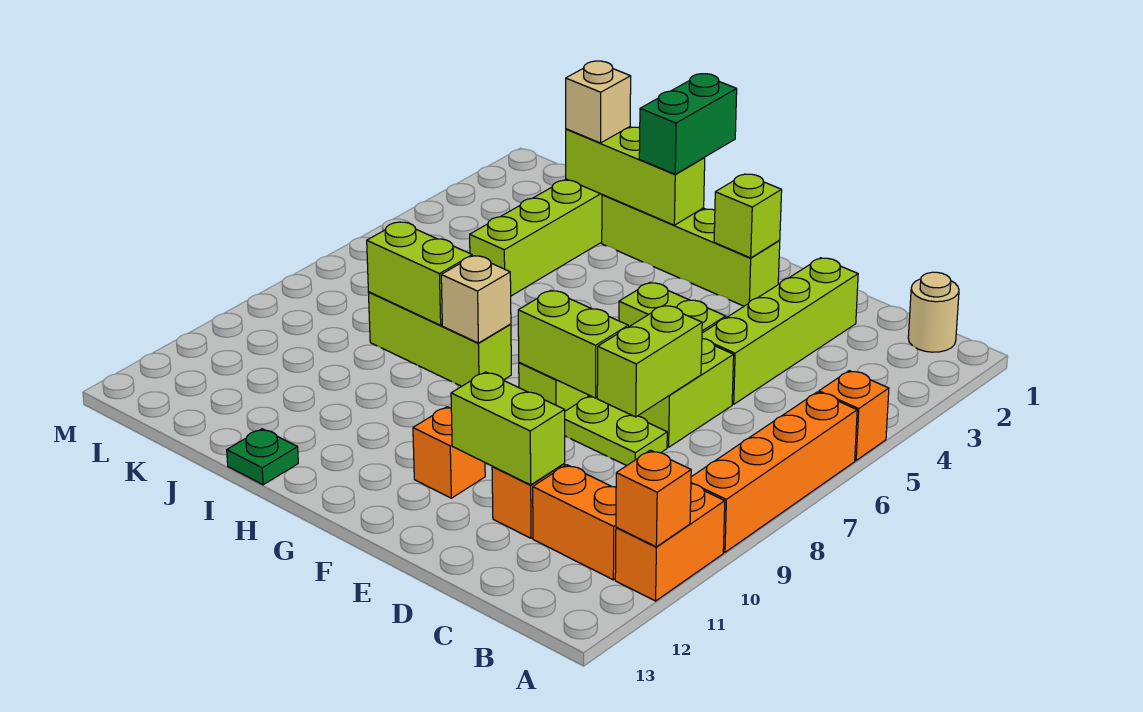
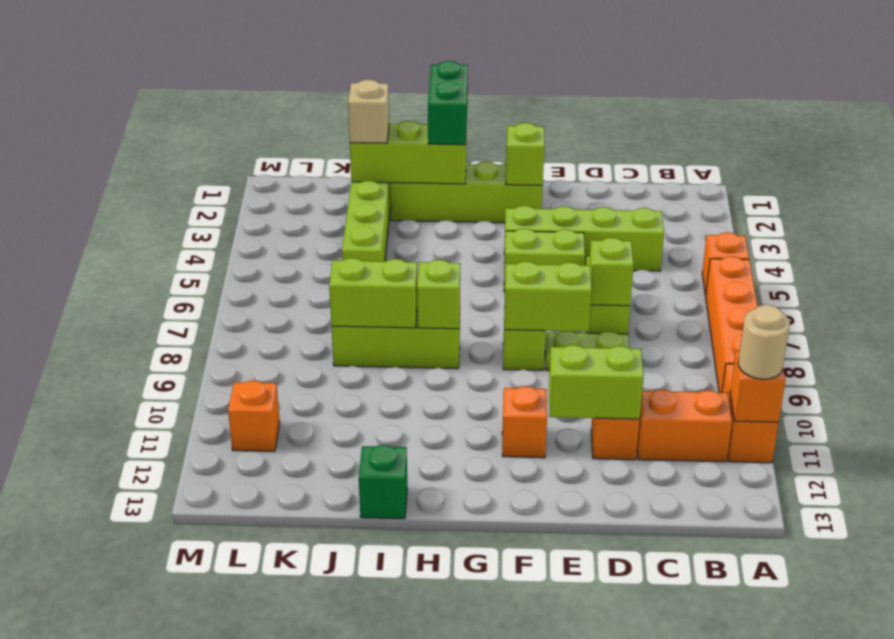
tan round brick B1 level 1 -> tan round brick A11 level 3
lime brick D2:D5 level 1 -> lime brick C4:F4 level 1
lime brick D7:D8 level 2 -> lime brick D7 level 2
tan brick H8 level 2 -> lime brick H8 level 2
green plate I13 level 1 -> green brick I13 level 1
none -> orange brick L11 level 1

